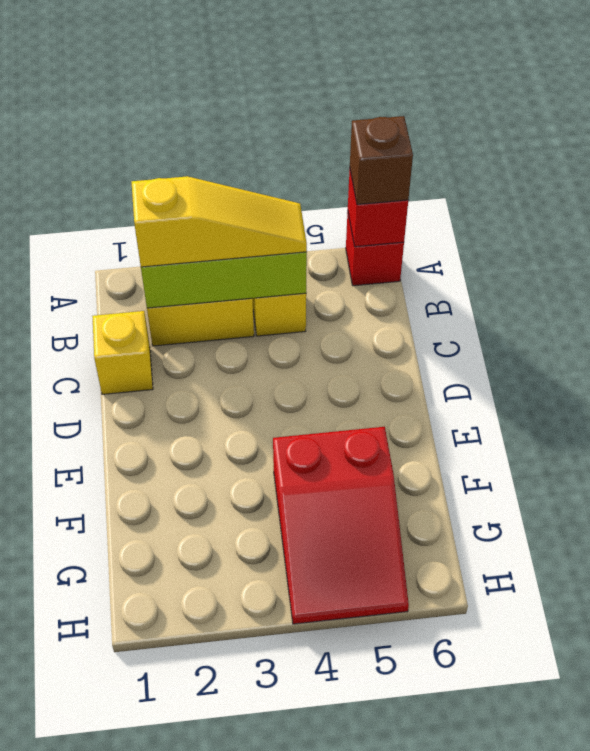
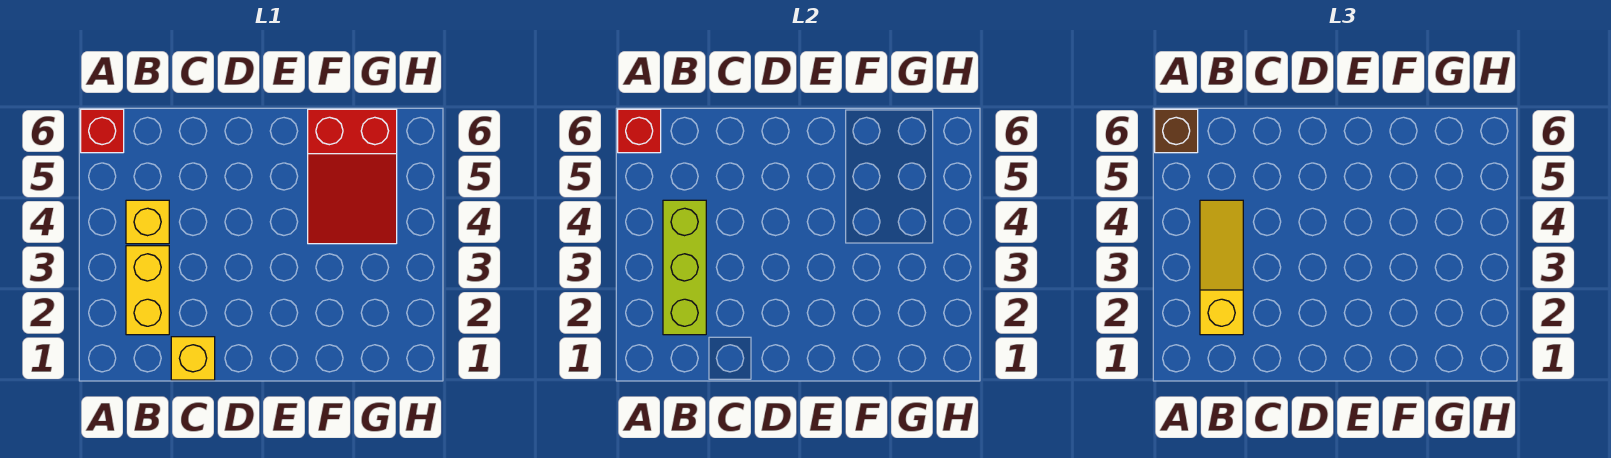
red slope F4:H5 level 1 top F -> red slope F4:G6 level 1 top 6

